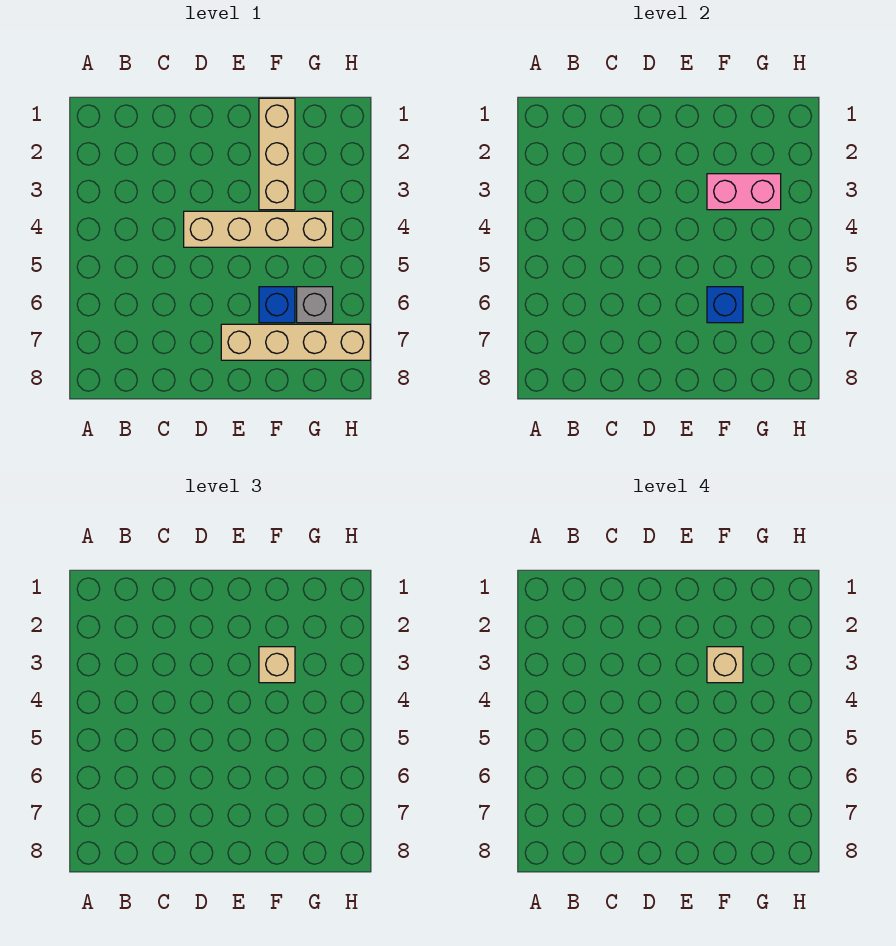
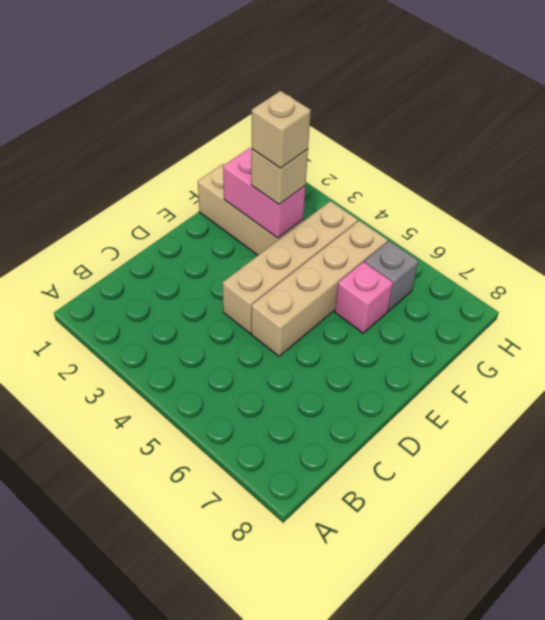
tan brick E7:H7 level 1 -> tan brick D5:G5 level 1
pink brick F3:G3 level 2 -> pink brick F2:F3 level 2
blue brick F6 level 1 -> pink brick F6 level 1
blue brick F6 level 2 -> none

